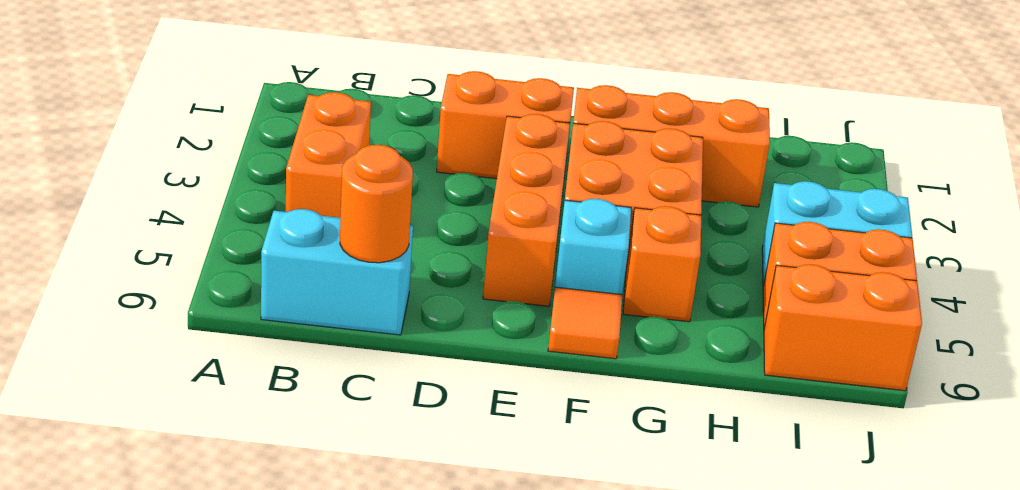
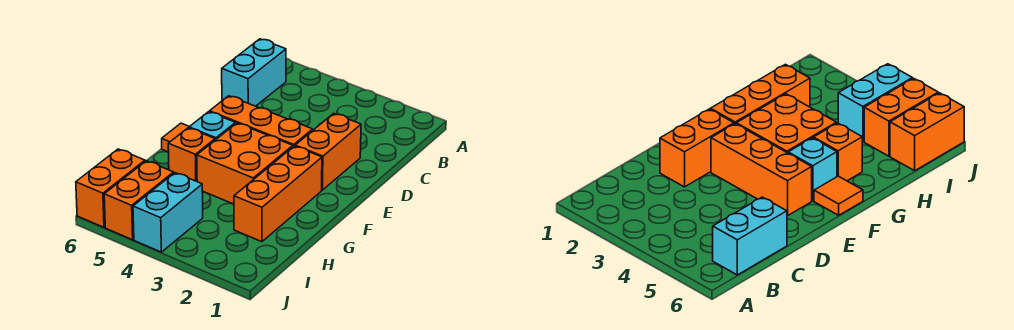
orange brick B3:B4 level 1 -> none
orange round brick C6 level 2 -> none

